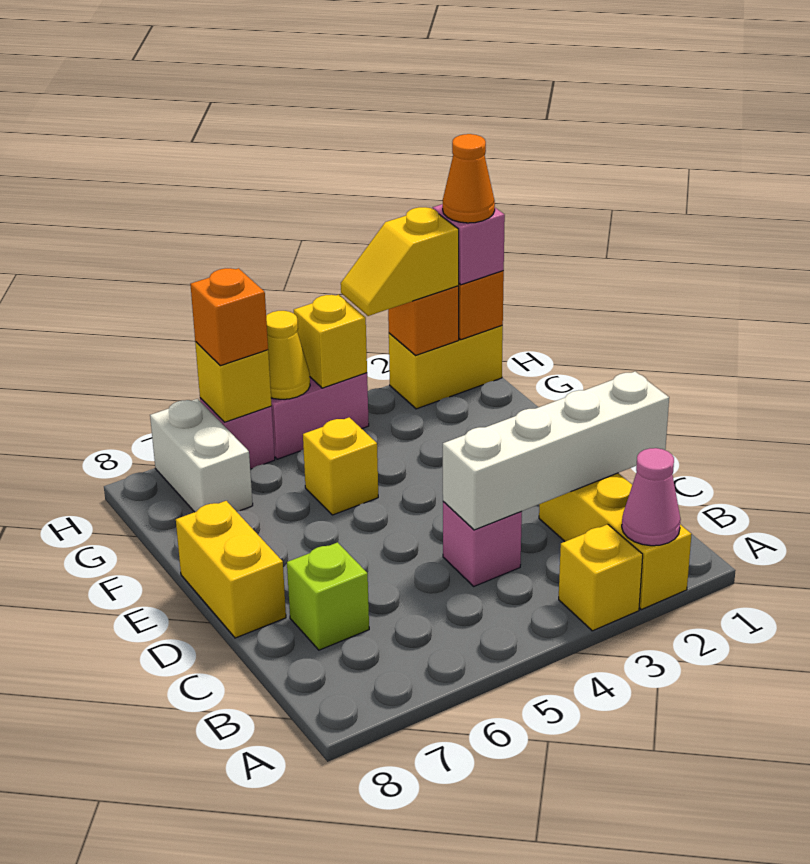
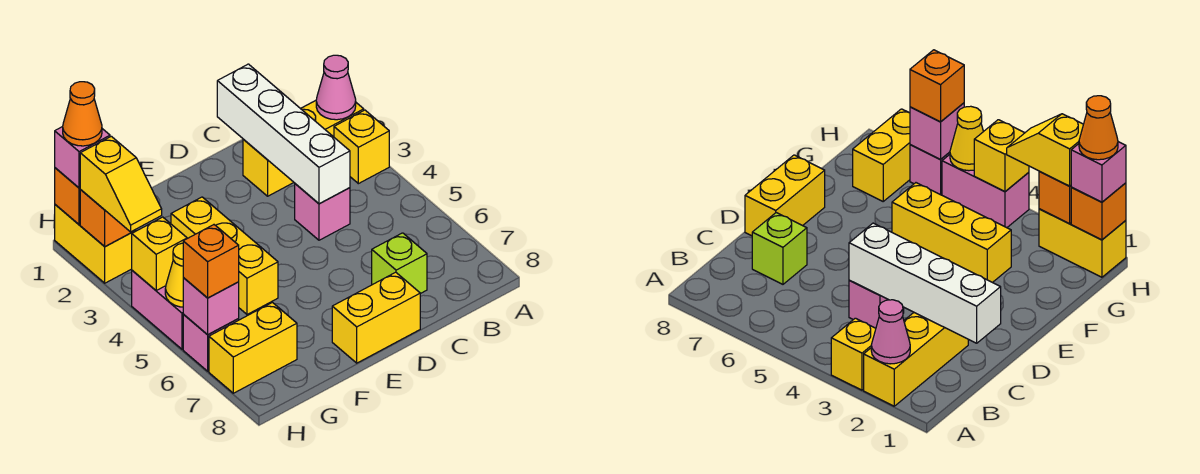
yellow brick F5 level 1 -> yellow brick F3:F5 level 1
white brick G7:H7 level 1 -> yellow brick G7:H7 level 1
yellow brick H6 level 2 -> pink brick H6 level 2

